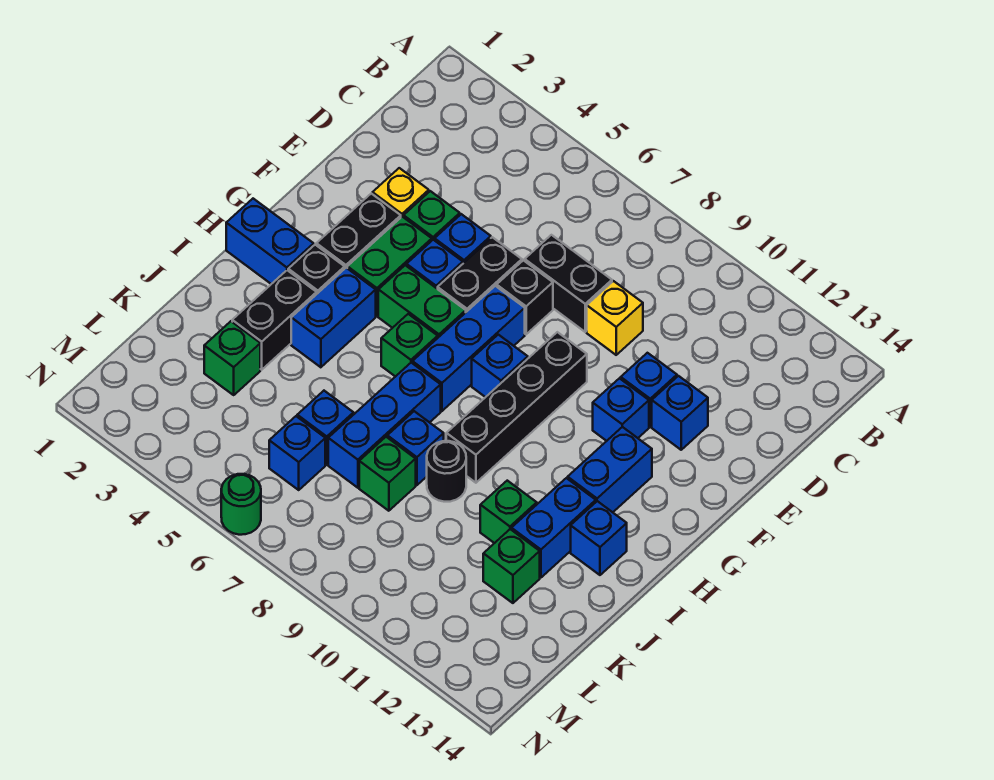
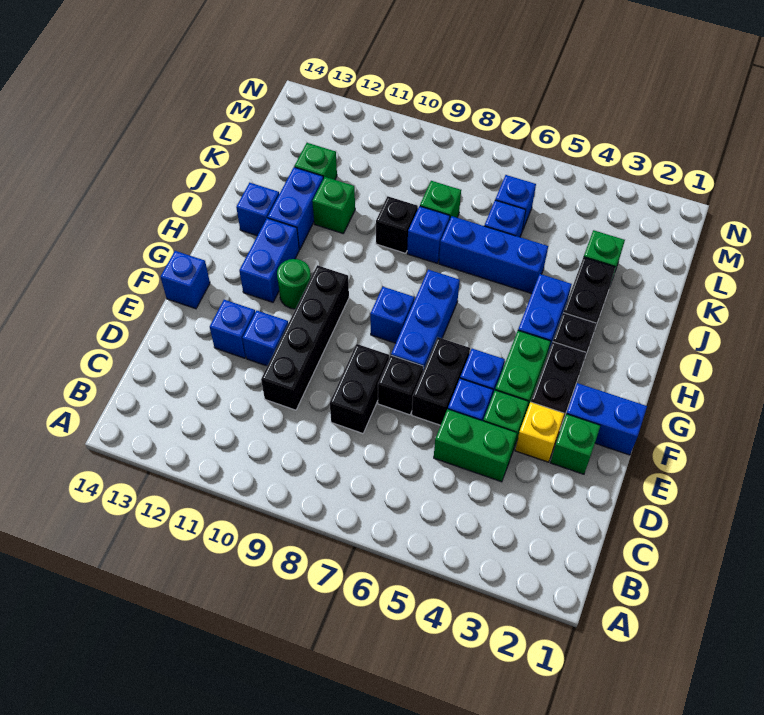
black brick D7:D8 level 1 -> black brick D8:E8 level 1
yellow brick D9 level 1 -> none
black brick F9:I9 level 1 -> black brick D10:G10 level 1
blue brick F11 level 1 -> blue brick F14 level 1
green brick G5:G6 level 1 -> green brick D4:D5 level 1
blue brick H1:H2 level 1 -> blue brick F1:F2 level 1
green brick H6 level 1 -> green brick E2 level 1
blue brick I7:K7 level 1 -> blue brick J5:J7 level 1
black round brick J9 level 1 -> black brick J9 level 1
green round brick N6 level 1 -> green round brick G11 level 1

